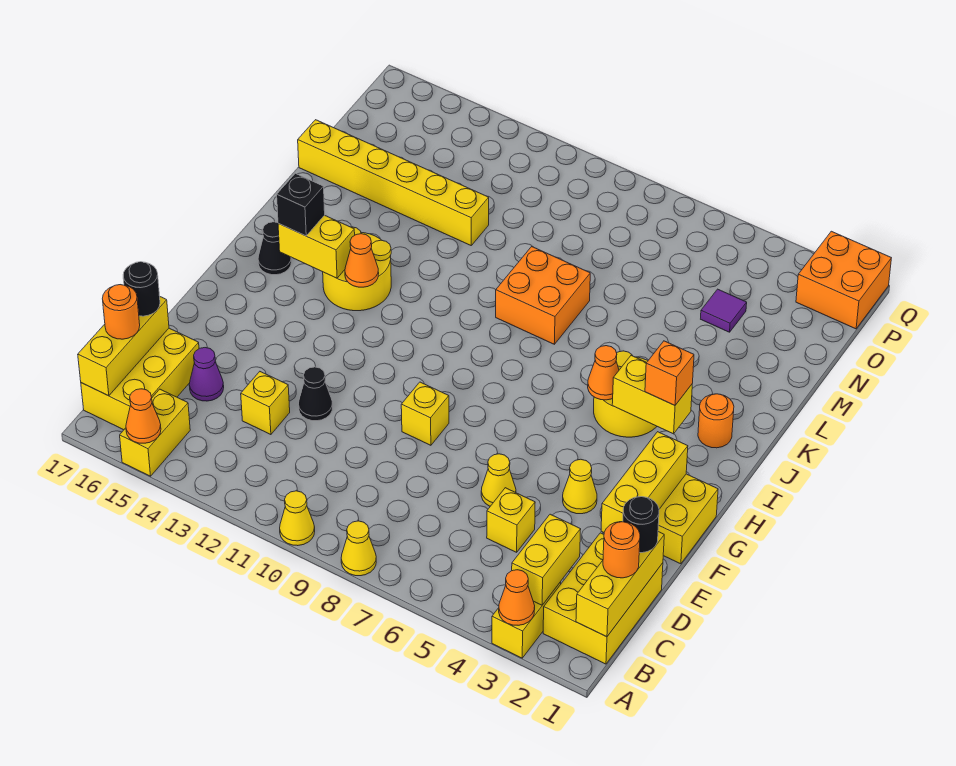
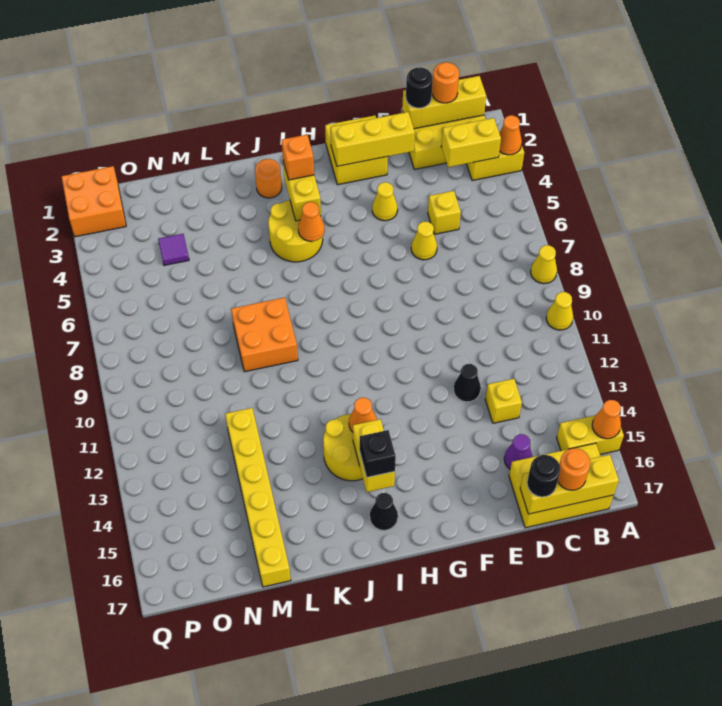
yellow brick F9 level 1 -> none

